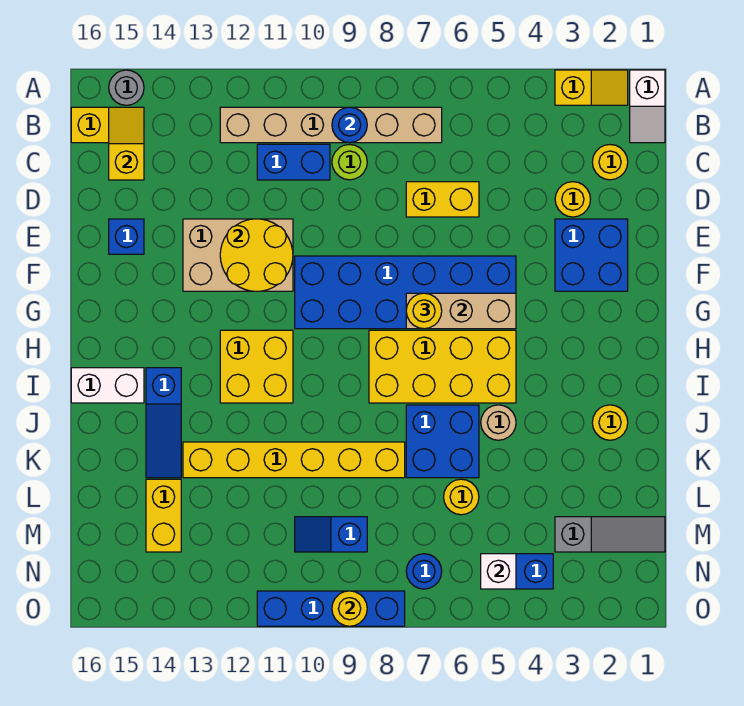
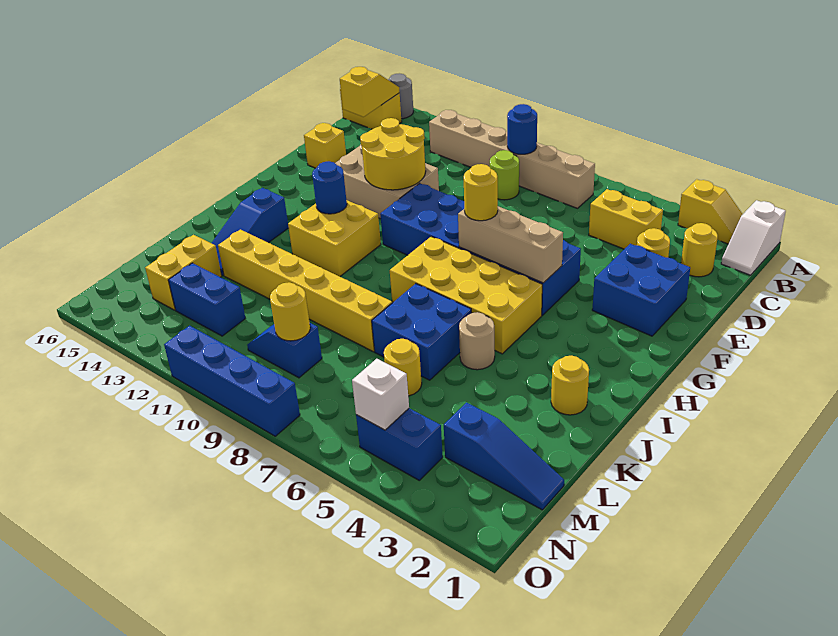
blue brick C10:C11 level 1 -> blue brick M12:M13 level 1
yellow brick D6:D7 level 1 -> yellow brick C4:C5 level 1
blue brick E15 level 1 -> yellow brick E15 level 1
white brick I15:I16 level 1 -> none
grey slope M1:M3 level 1 top 3 -> blue slope M1:M3 level 1 top 3
blue round brick N7 level 1 -> blue round brick H12 level 2
yellow round brick O9 level 2 -> yellow round brick M9 level 2

